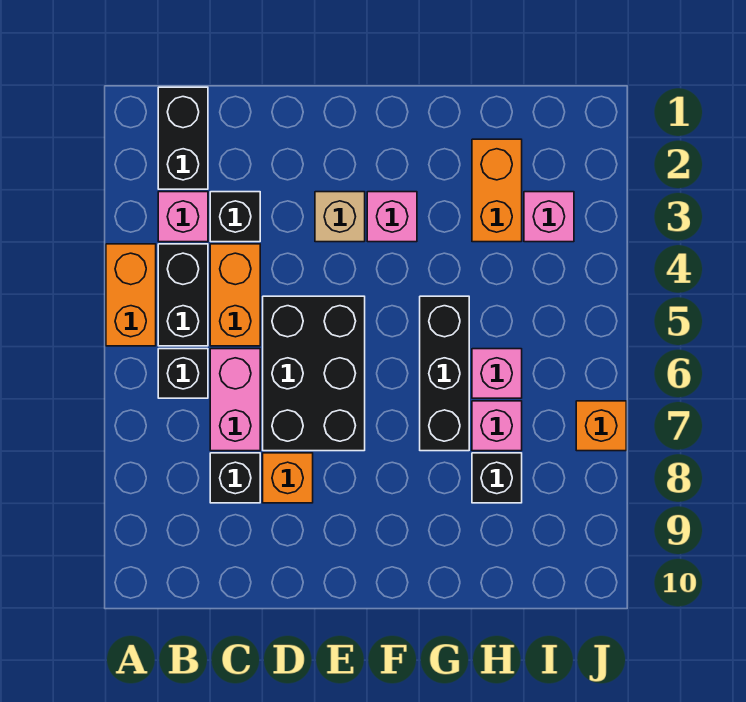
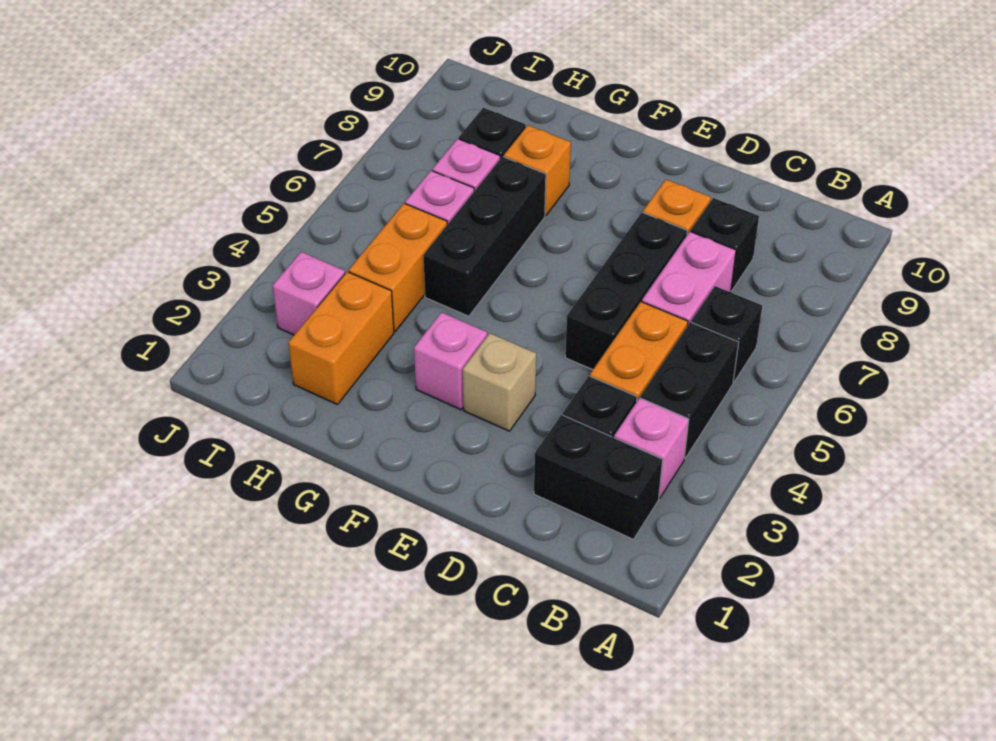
orange brick A4:A5 level 1 -> orange brick H4:H5 level 1
black brick B1:B2 level 1 -> black brick B2:C2 level 1
black brick D5:E7 level 1 -> black brick D5:D7 level 1
orange brick J7 level 1 -> orange brick G8 level 1

